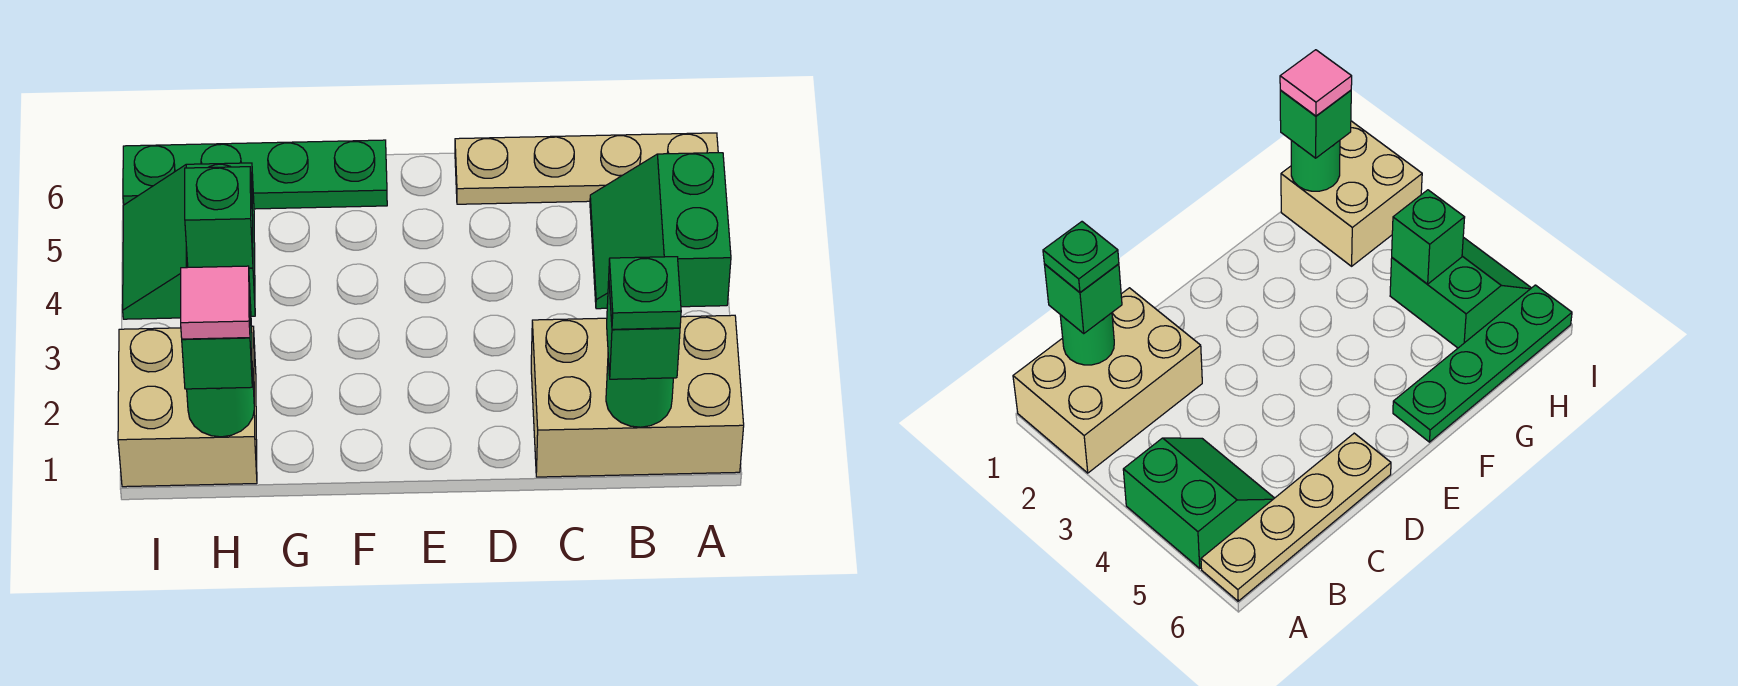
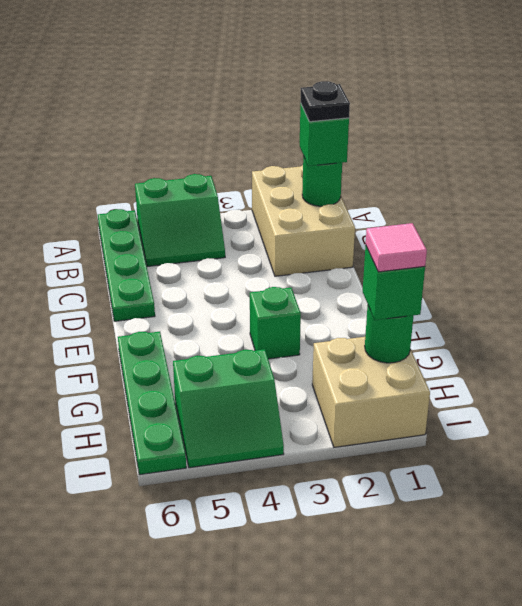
tan plate A6:D6 level 1 -> green plate A6:D6 level 1
green plate B1 level 4 -> black plate B1 level 4
green brick H4 level 2 -> green brick F3 level 1

